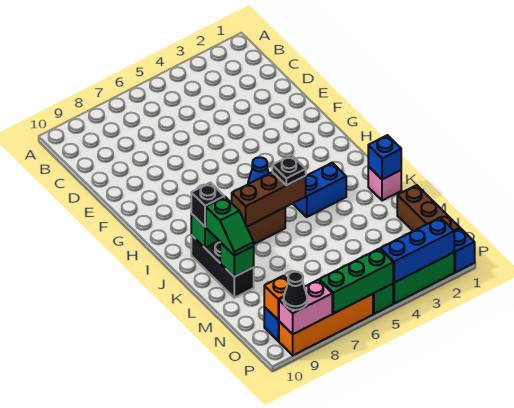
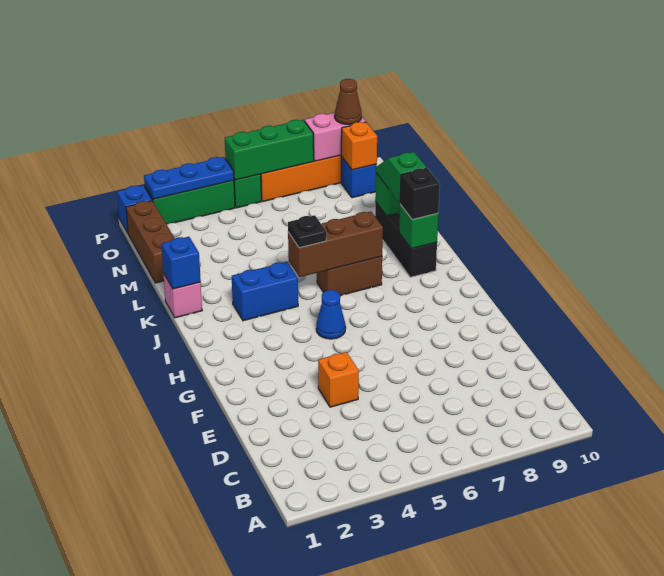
none -> orange brick E4 level 1
blue brick P2:P4 level 2 -> blue plate P2:P4 level 2
black cone P9 level 3 -> brown cone P9 level 3

